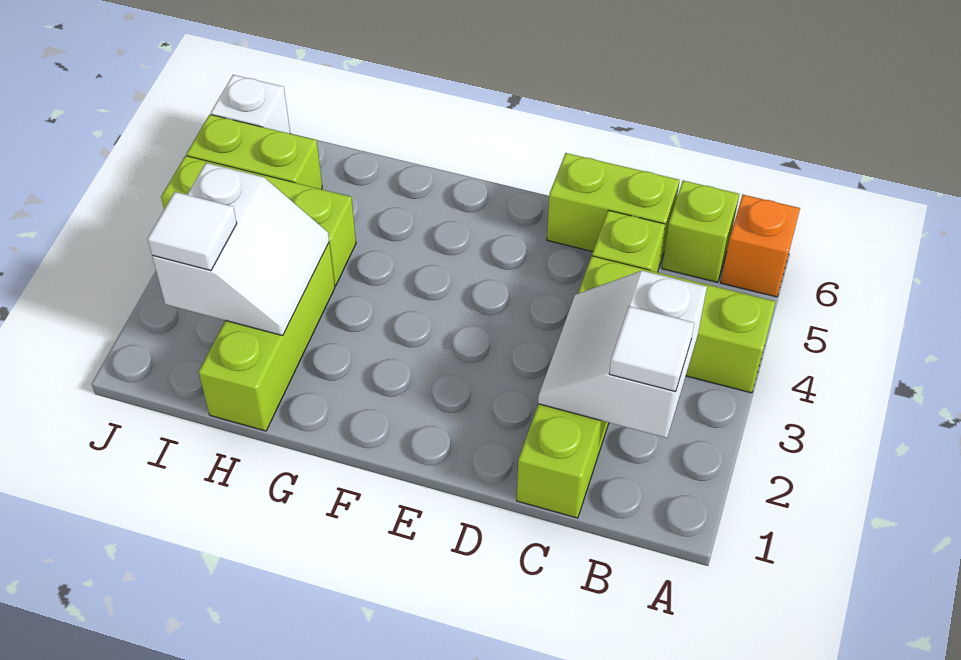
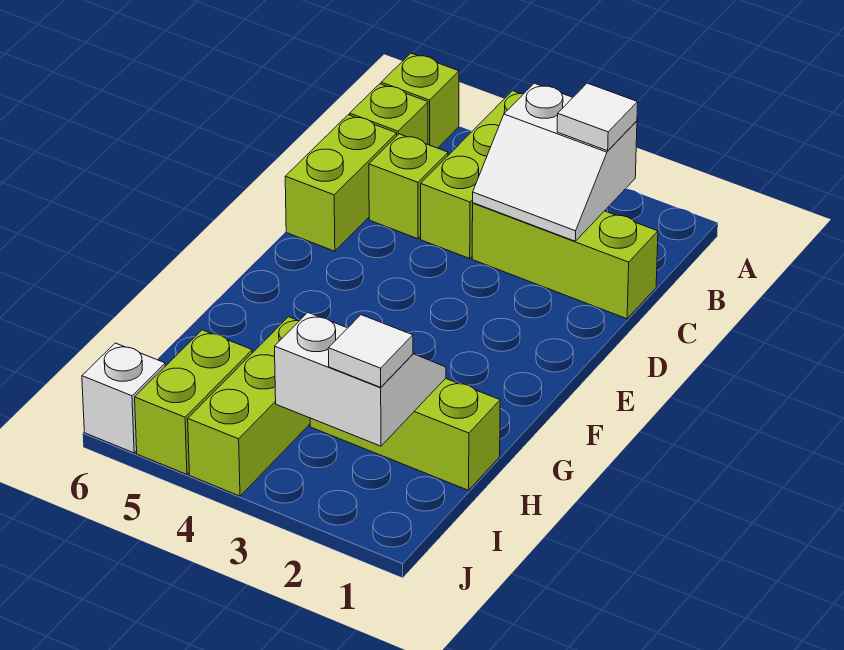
orange brick A6 level 1 -> lime brick A6 level 1

